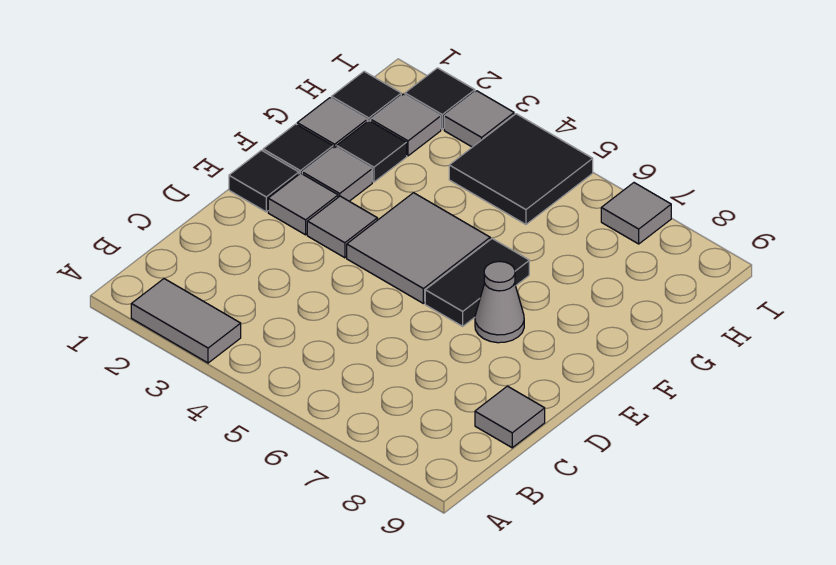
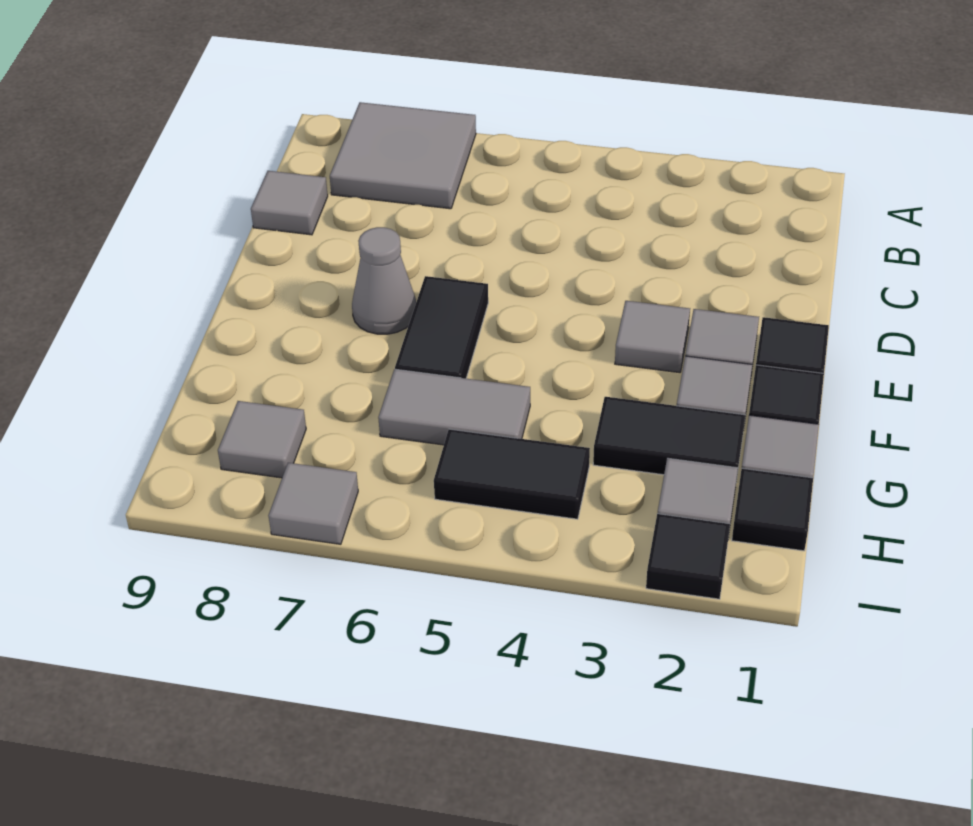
grey tile A2:A3 level 1 -> grey tile G5:G6 level 1
grey tile E4:F5 level 1 -> grey tile A7:B8 level 1
black tile G2 level 1 -> black tile G2:G3 level 1
black tile H4:I5 level 1 -> black tile H4:H5 level 1
grey tile I3 level 1 -> grey tile H8 level 1

